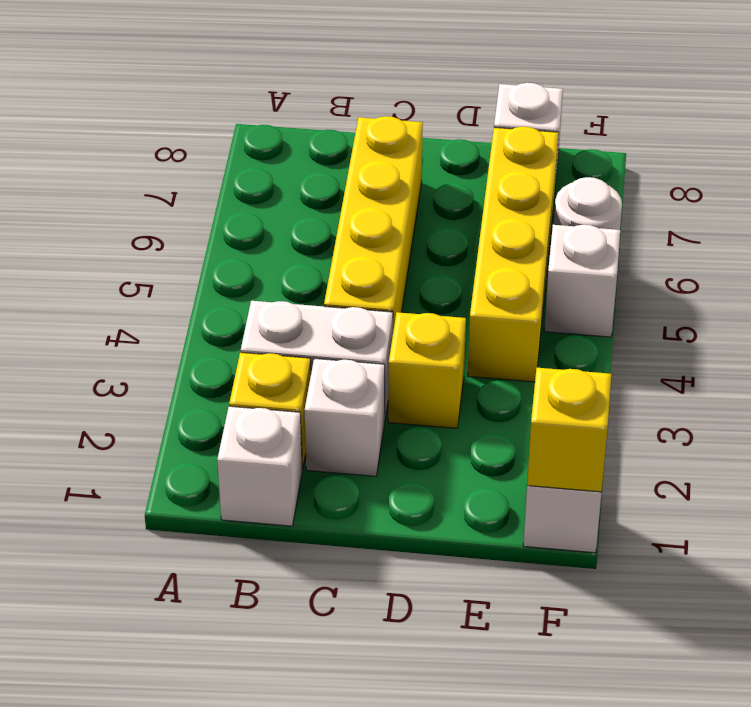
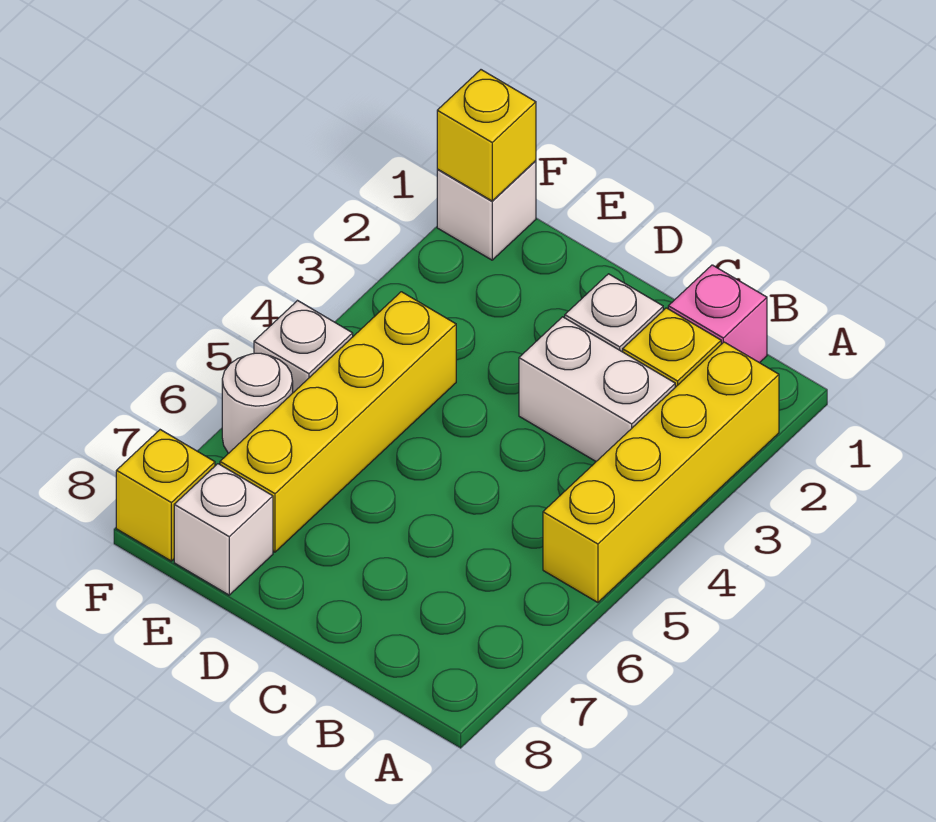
white brick B1 level 1 -> pink brick B1 level 1
yellow brick C4:C7 level 1 -> yellow brick A2:A5 level 1
yellow brick D3 level 1 -> yellow brick F8 level 1

